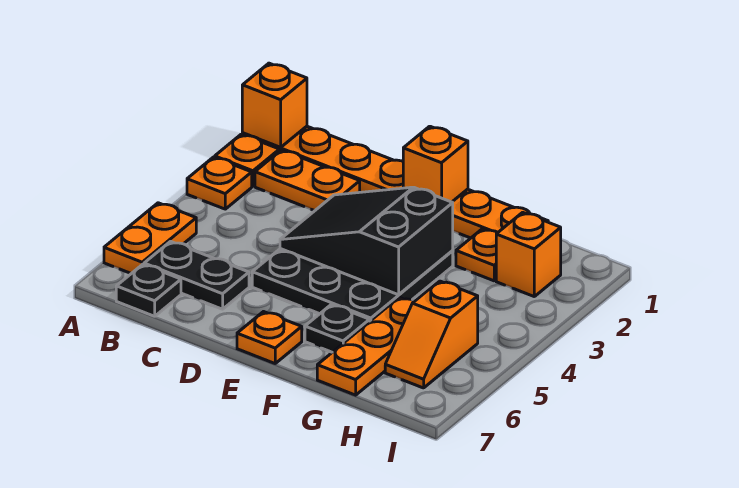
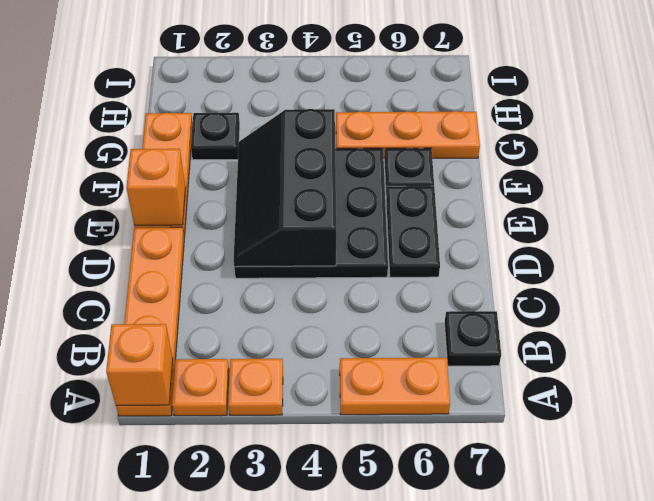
orange plate B2:C2 level 1 -> none
black plate B6:C6 level 1 -> black plate D6:E6 level 1
black slope D3:F4 level 2 top F -> black slope D3:F4 level 2 top 4
orange plate E7 level 1 -> none
orange plate G2 level 1 -> black plate G2 level 1
orange brick H2 level 1 -> none
orange slope H5:H6 level 1 top 5 -> none

